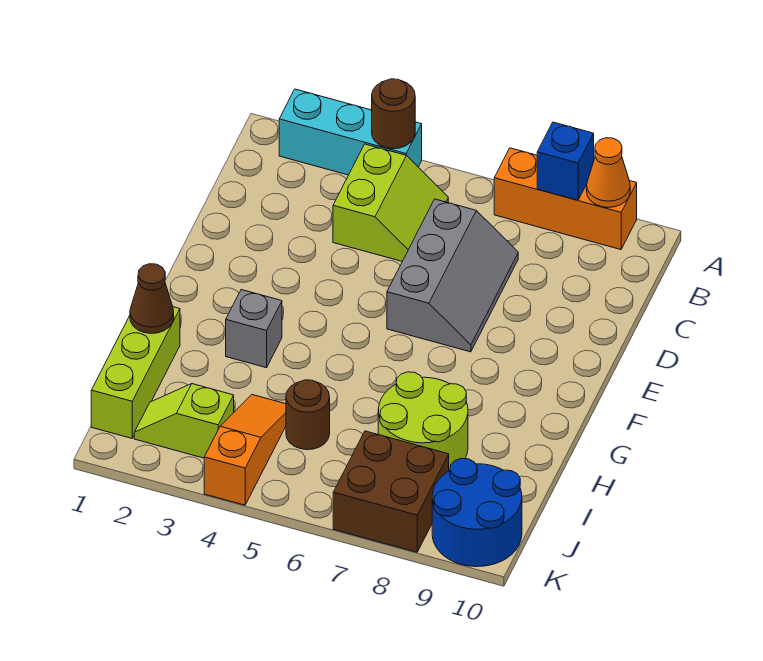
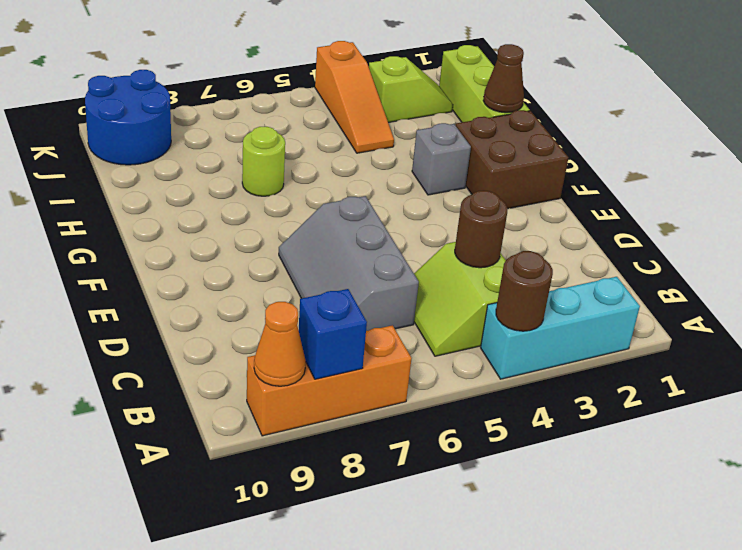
lime round brick H7:I8 level 1 -> lime round brick H7 level 1
brown round brick I5 level 1 -> brown round brick C4 level 2
brown brick J7:K8 level 1 -> brown brick F1:G2 level 1

